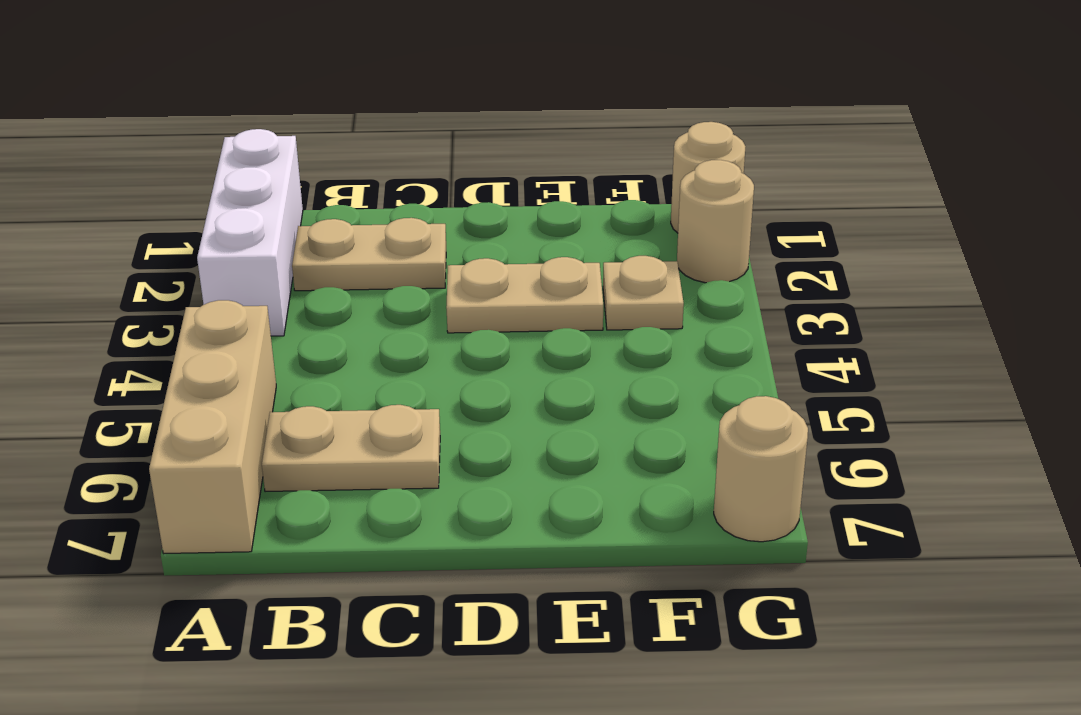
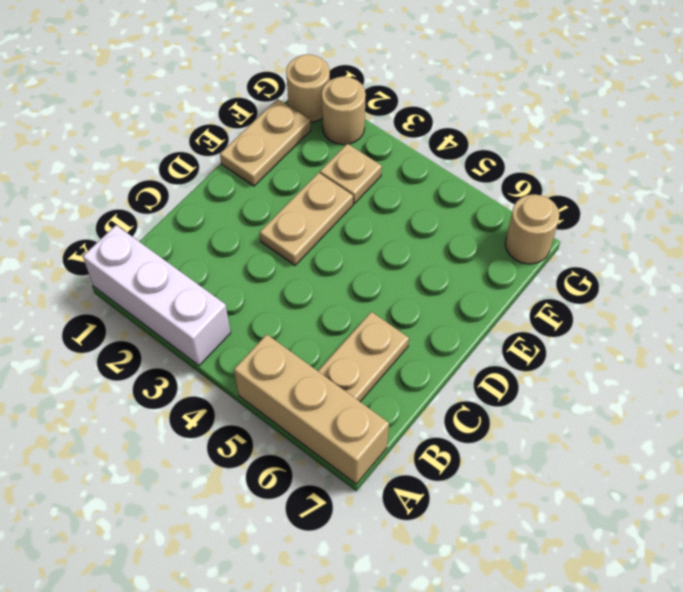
tan plate B2:C2 level 1 -> tan plate E1:F1 level 1

